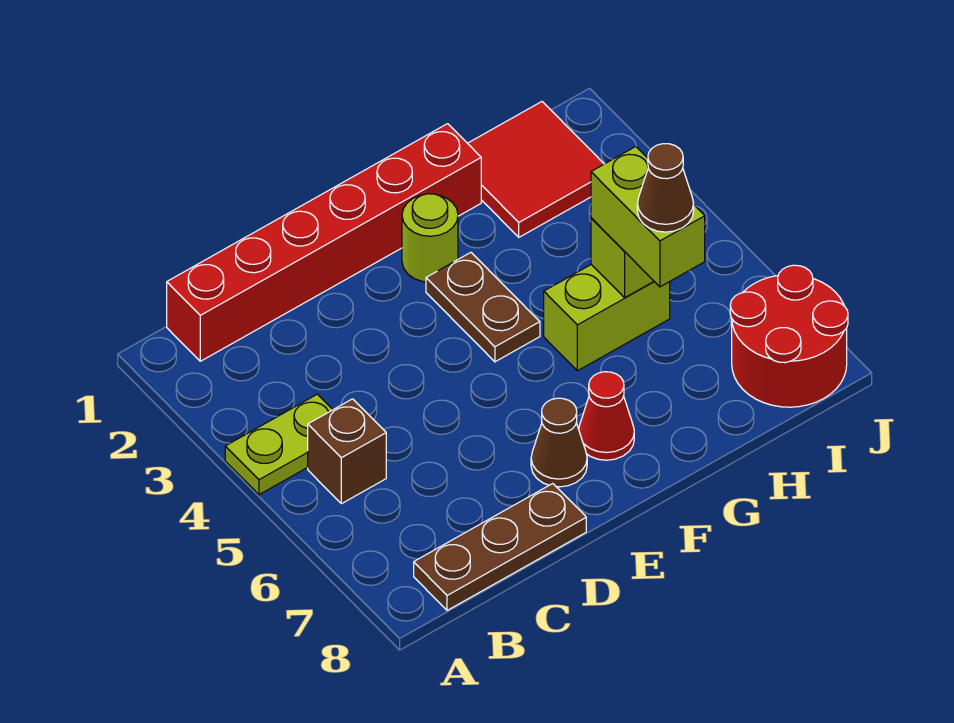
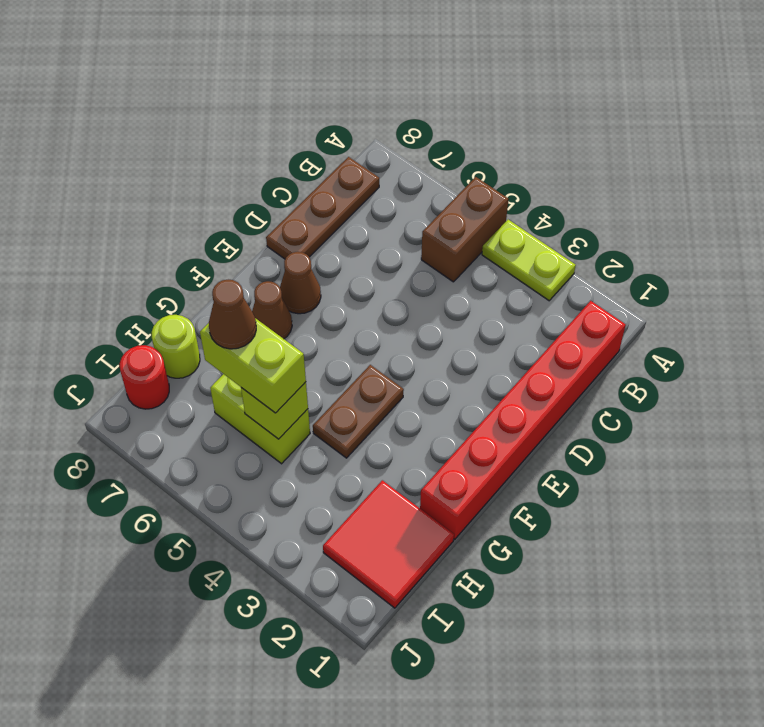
lime plate A4:B4 level 1 -> lime plate A3:A4 level 1
brown brick B5 level 1 -> brown brick A5:B5 level 1
lime round brick F2 level 1 -> lime round brick H8 level 1
brown plate F3:F4 level 1 -> brown plate F4:G4 level 1
red cone F7 level 1 -> brown cone F7 level 1
lime brick G5:H5 level 1 -> lime brick H5:H6 level 1
red round brick I7:J8 level 1 -> red round brick I8 level 1

